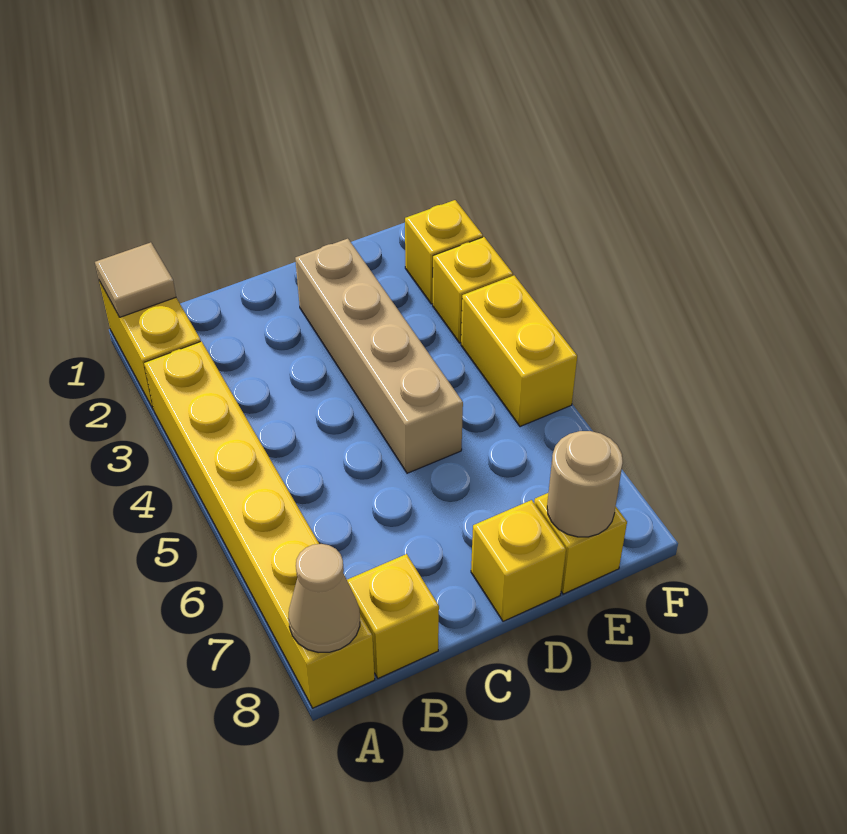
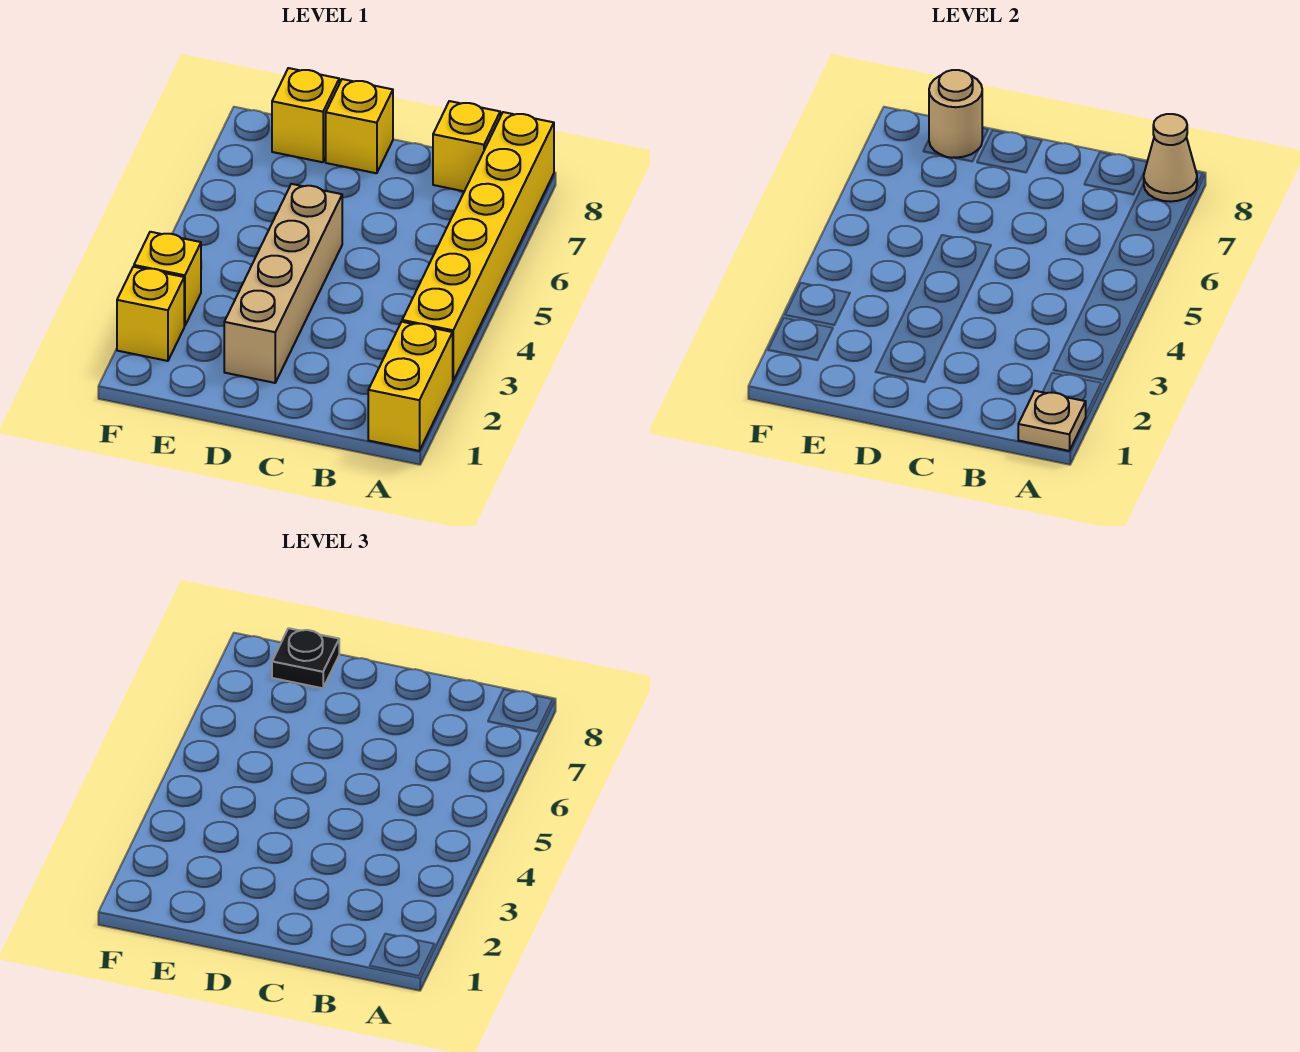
tan tile A1 level 2 -> tan plate A1 level 2
none -> black plate E8 level 3
yellow brick F4:F5 level 1 -> none

